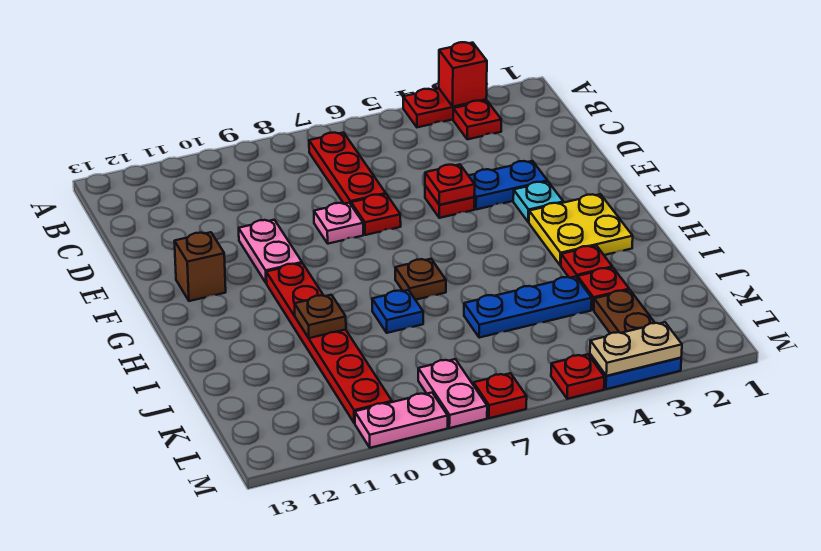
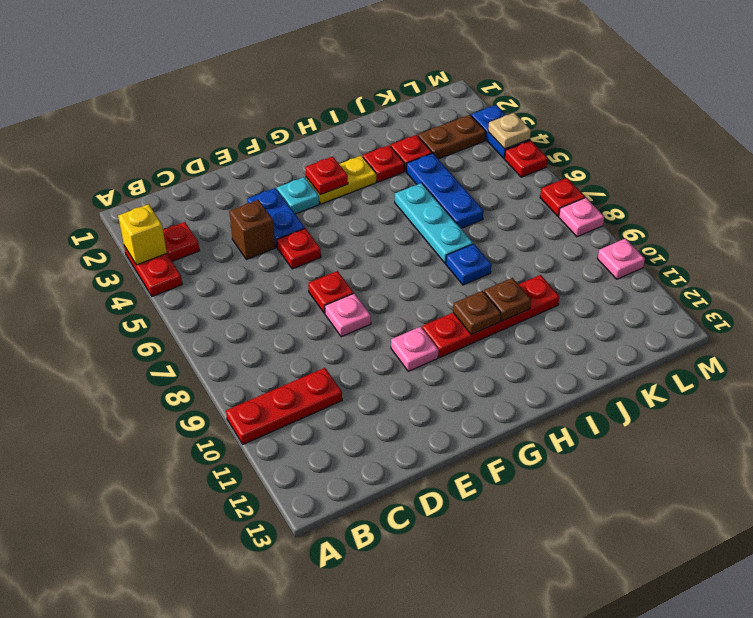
red brick A3 level 2 -> yellow brick A3 level 2
red plate B7:D7 level 1 -> red plate A10:C10 level 1
red plate E5 level 2 -> red plate G3 level 2
pink plate E10:F10 level 1 -> pink plate F10 level 1
brown brick F12 level 1 -> brown brick D4 level 1
yellow plate G2:H3 level 1 -> yellow plate G3:H3 level 1
red plate G10:L10 level 1 -> red plate G10:J10 level 1
brown plate H7 level 1 -> brown plate H10 level 2
none -> cyan plate I5:I7 level 1
pink plate L8:M8 level 1 -> pink plate M8 level 1
tan plate M3:M4 level 2 -> tan plate M4 level 2
pink plate M9:M10 level 1 -> pink plate M10 level 1

